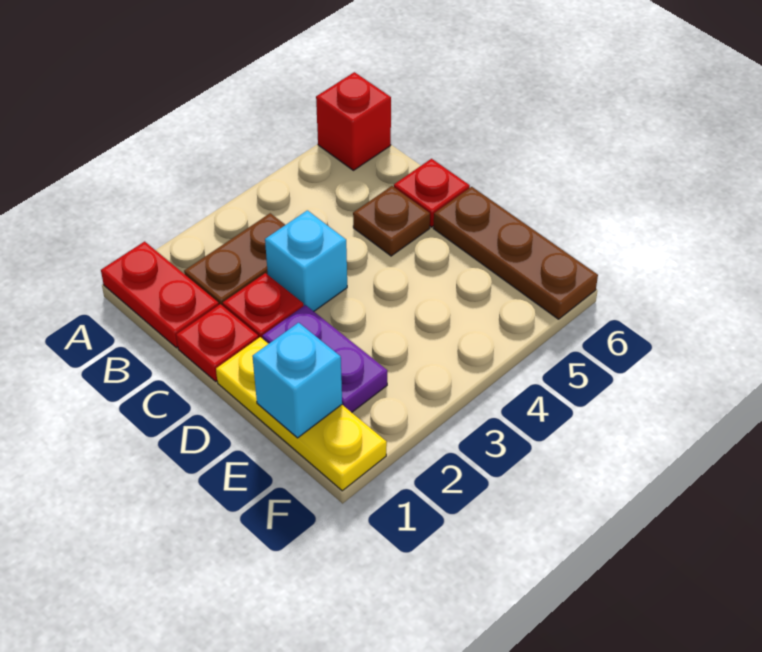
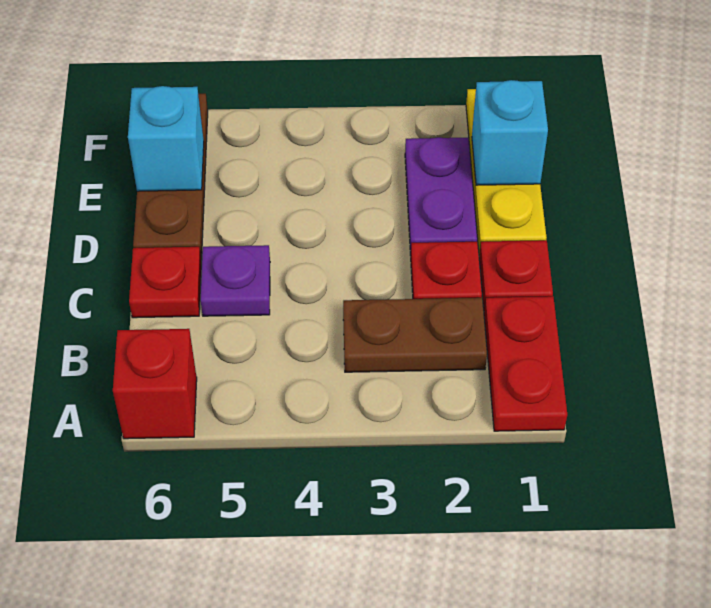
cyan brick C3 level 1 -> cyan brick E6 level 2
brown plate C5 level 1 -> purple plate C5 level 1

